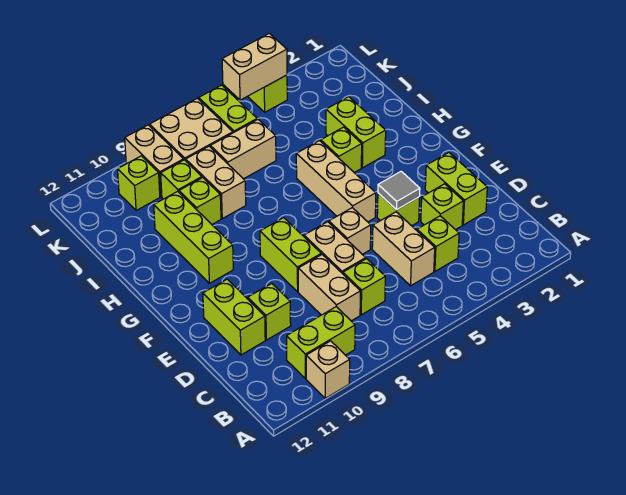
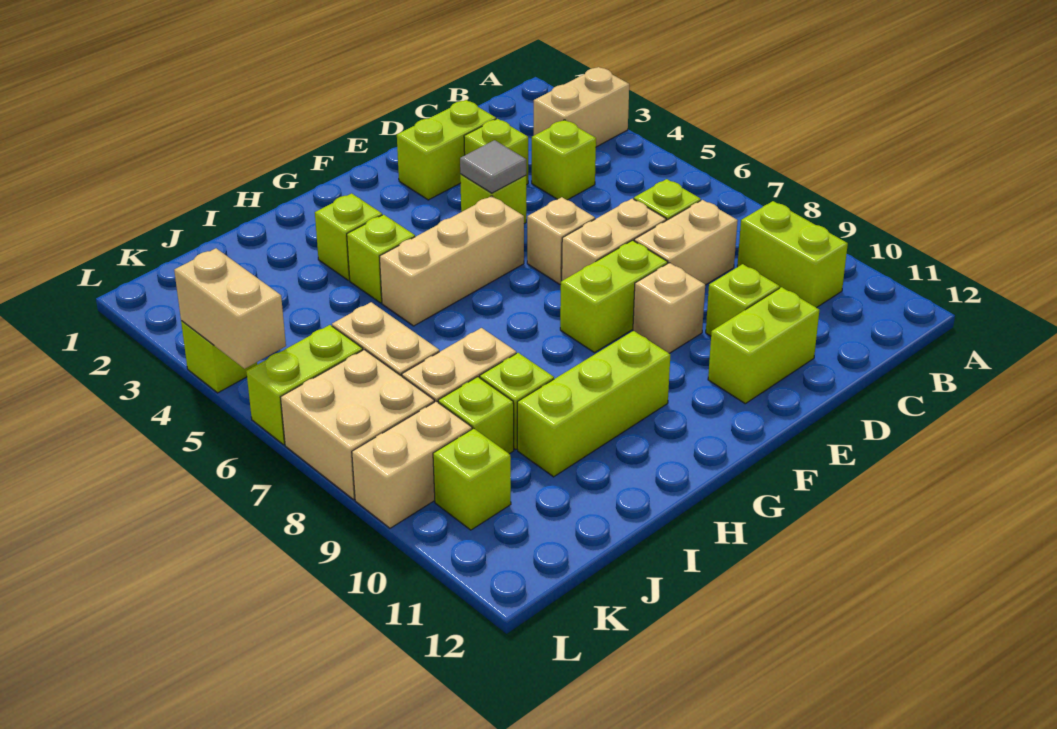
tan brick A10 level 1 -> tan brick E9 level 1
tan brick C5:D5 level 1 -> tan brick A3:B3 level 1
lime brick H3:I3 level 1 -> lime brick H3 level 1

